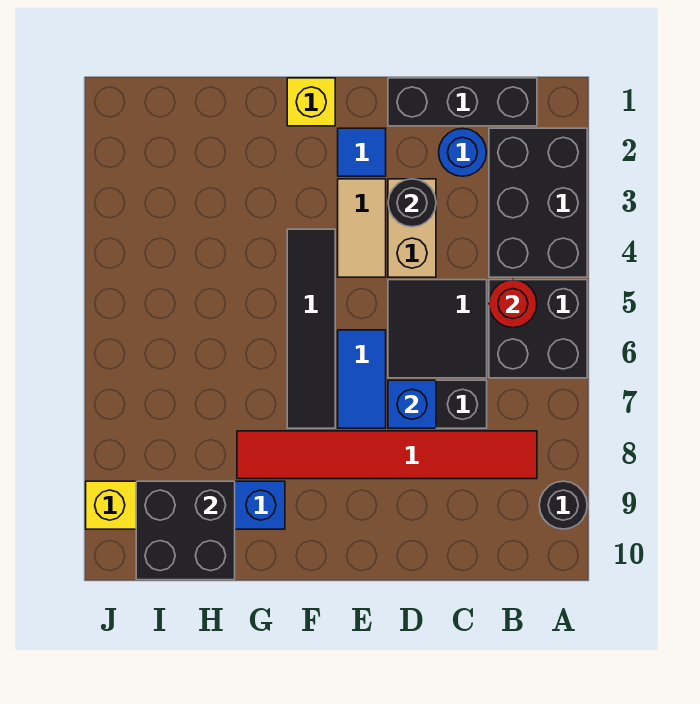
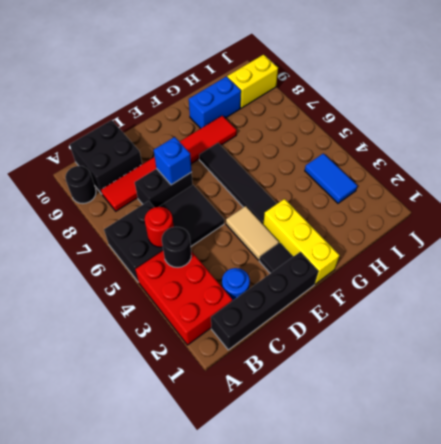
black brick A2:B4 level 1 -> red brick A2:B4 level 1
black brick B1:D1 level 1 -> black brick B1:E1 level 1
tan brick D3:D4 level 1 -> none
black round brick D3 level 2 -> black round brick B4 level 2
blue tile E2 level 1 -> black tile E2 level 1
blue tile E6:E7 level 1 -> blue tile I3:I4 level 1
yellow brick F1 level 1 -> yellow brick F1:F3 level 1
black brick H9:I10 level 2 -> black brick B9:C10 level 1

